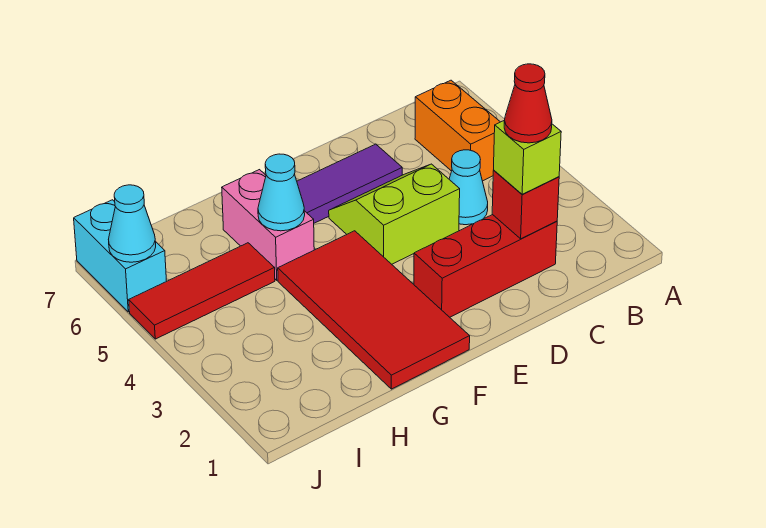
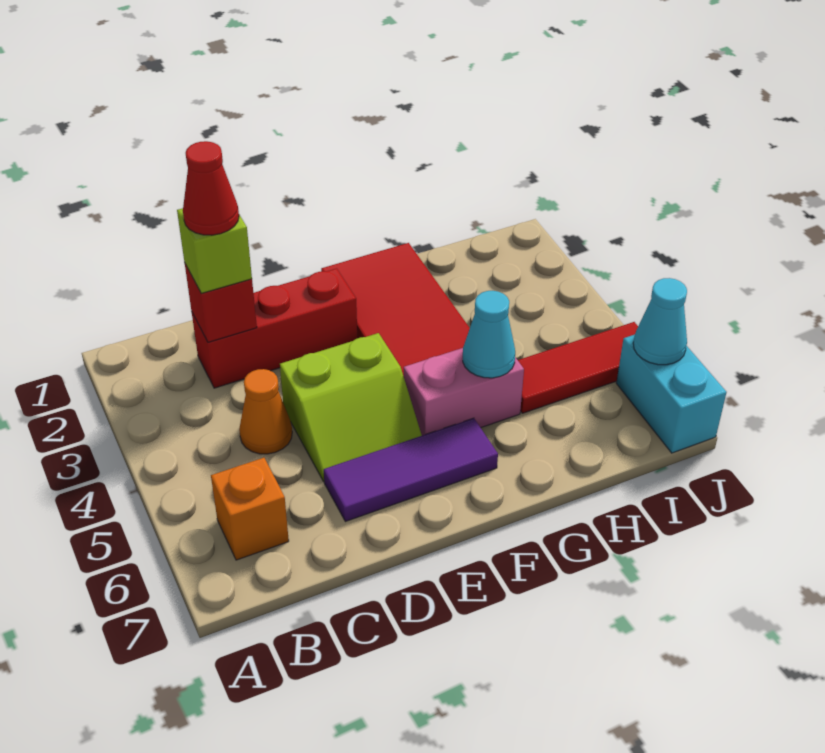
orange brick B5:B6 level 1 -> orange brick B6 level 1
cyan cone C4 level 1 -> orange cone C4 level 1
pink brick G5:G6 level 1 -> pink brick F5:G5 level 1

